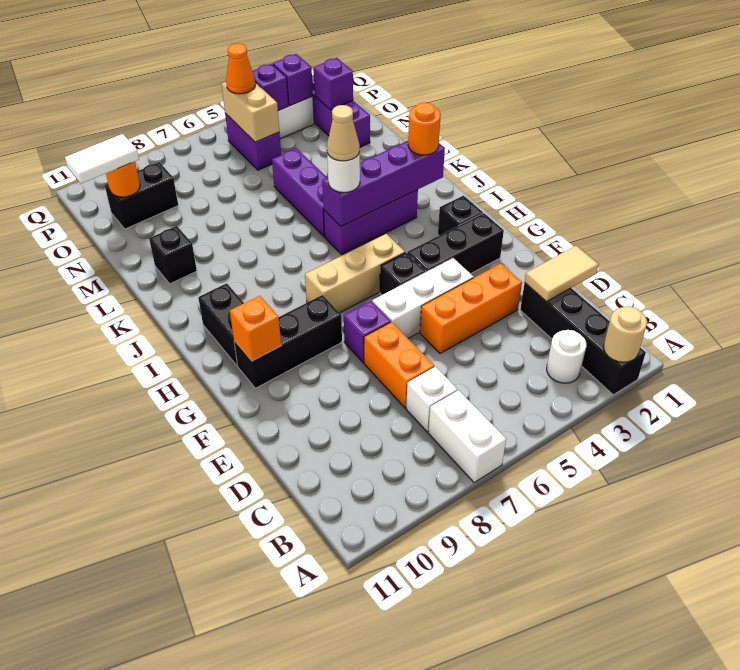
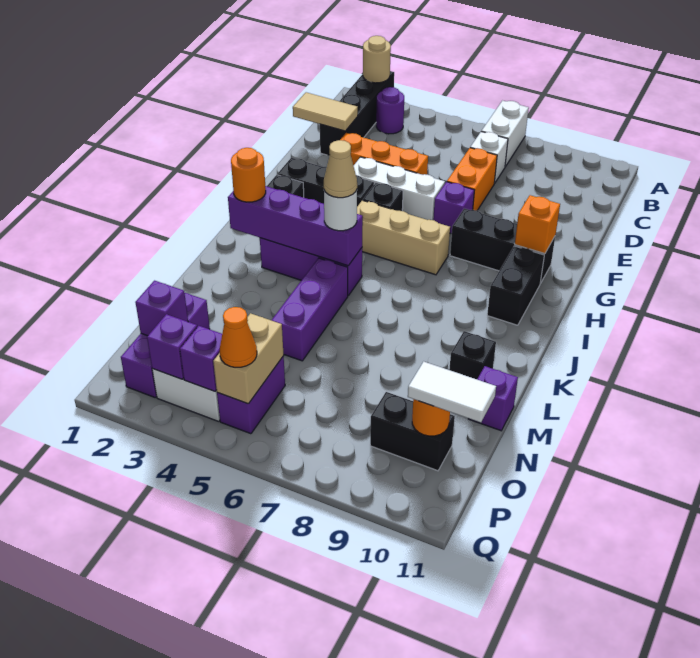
white round brick B3 level 1 -> purple round brick B3 level 1
none -> purple brick M11 level 1

